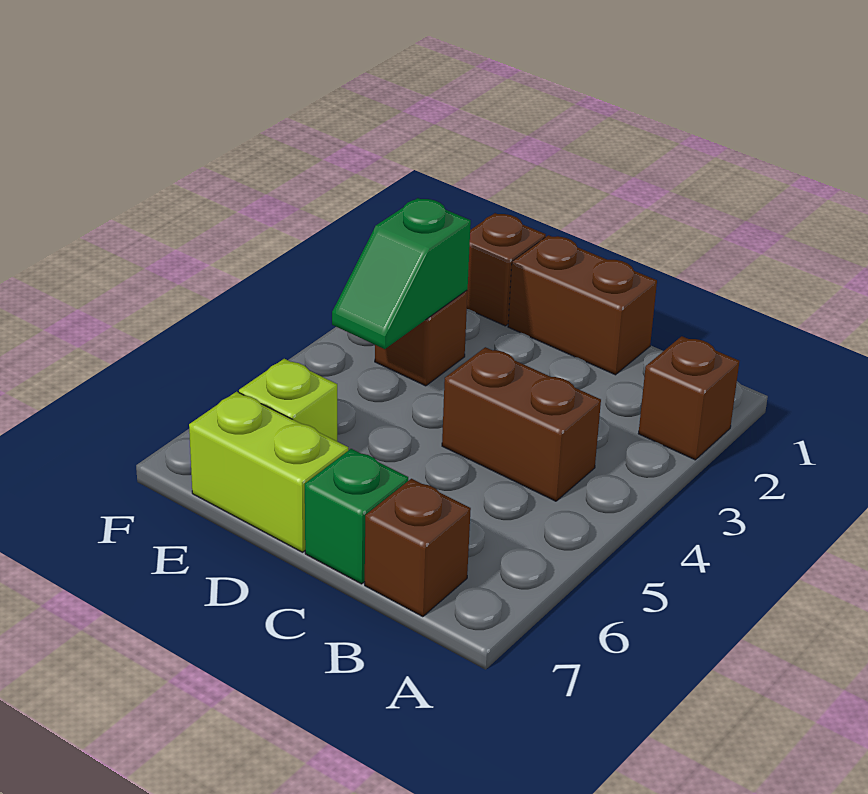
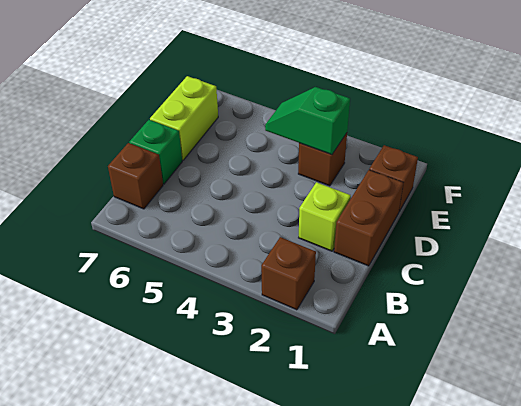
brown brick B4:C4 level 1 -> none
lime brick E6 level 1 -> lime brick C2 level 1

